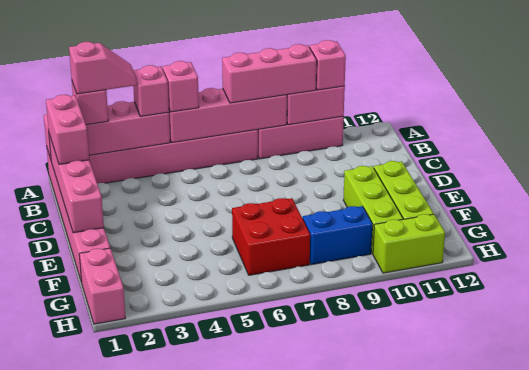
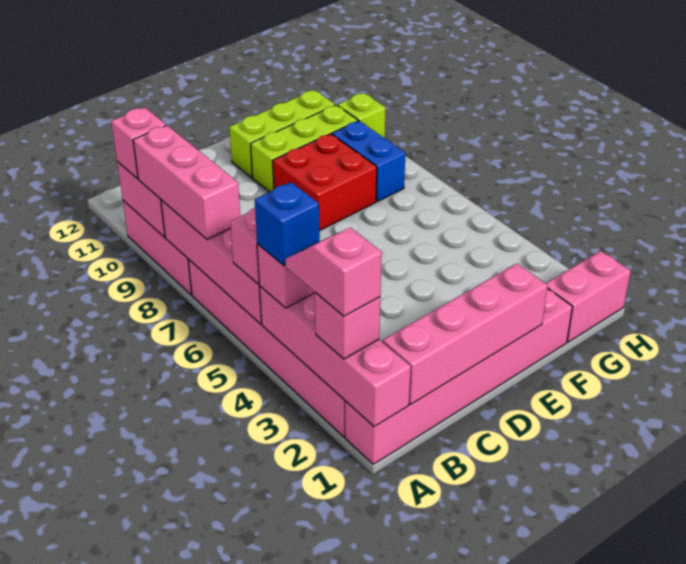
none -> blue brick A4 level 4
pink brick B1:C1 level 3 -> none
red brick F6:G7 level 1 -> red brick E8:F9 level 1
lime brick H10:H11 level 1 -> lime brick H10 level 1

